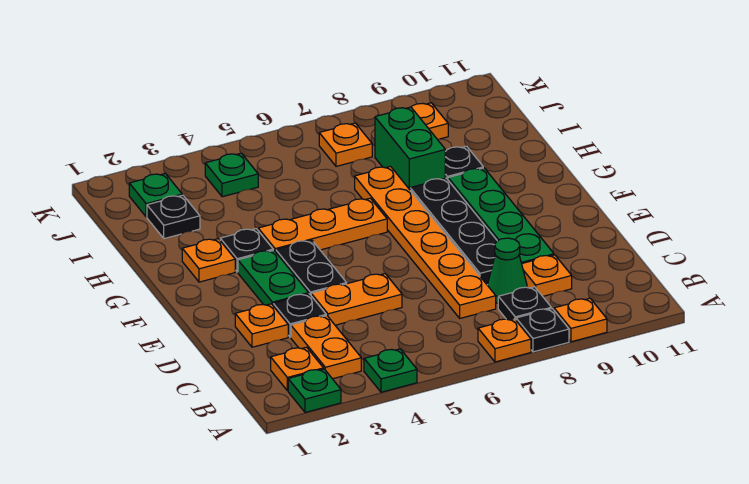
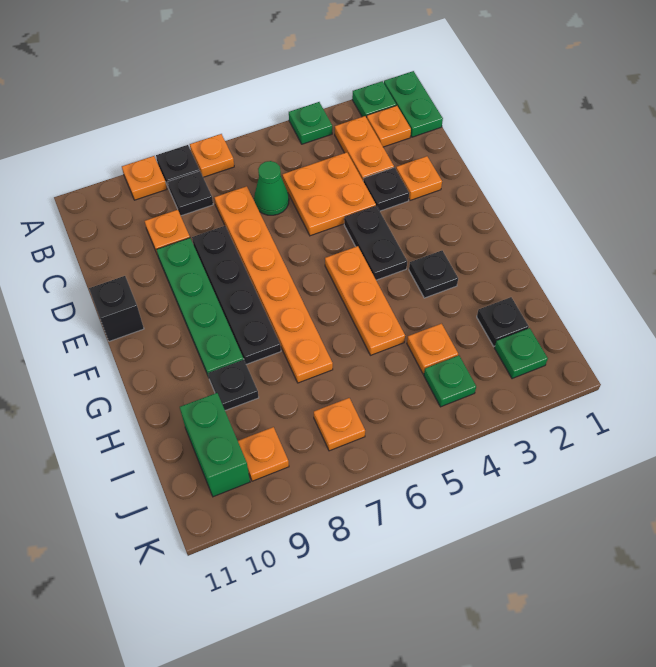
green cone C8 level 1 -> green cone C6 level 1
orange plate D4:D5 level 1 -> orange plate C4:D5 level 1
green plate E3:F3 level 1 -> green plate A1:B1 level 1
none -> black brick E11 level 1
orange plate G2 level 1 -> orange plate I4 level 1
orange plate G4:G6 level 1 -> orange plate F5:H5 level 1
green brick H8:I8 level 1 -> green brick I10:J10 level 1

